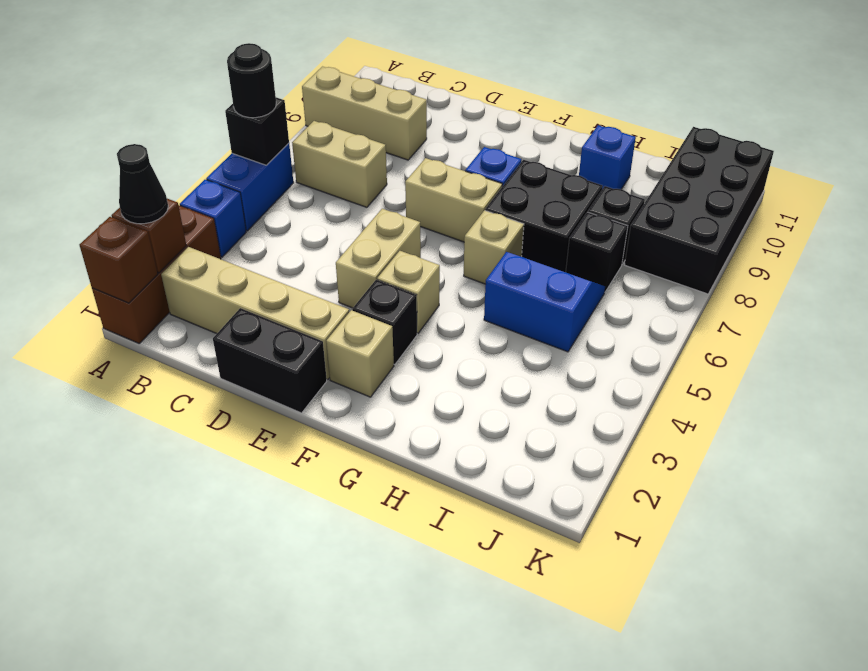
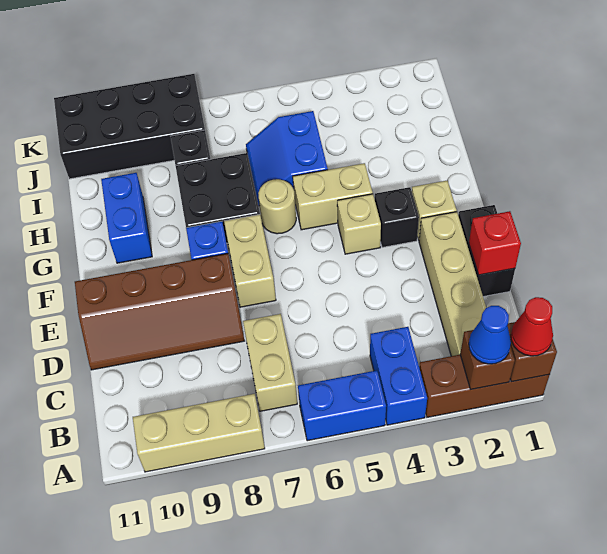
none -> red cone A1 level 3
black cone A2 level 3 -> blue cone A2 level 3
blue brick A4 level 1 -> blue brick A4:B4 level 1
black brick A6 level 2 -> none
black round brick A6 level 3 -> none
tan brick A9:C9 level 1 -> tan brick A8:A10 level 1
none -> red brick D1 level 2
none -> brown slope D8:E11 level 1 top E
tan brick E4:E5 level 1 -> tan brick G4:G5 level 1
tan brick G6 level 1 -> tan round brick G6 level 1
blue brick H10 level 1 -> blue brick G10:H10 level 1
black brick I7 level 1 -> none

